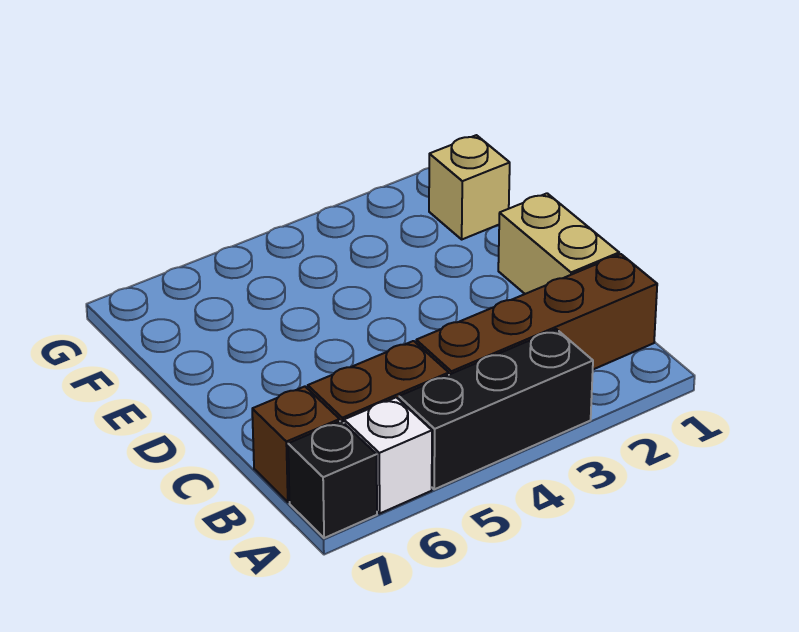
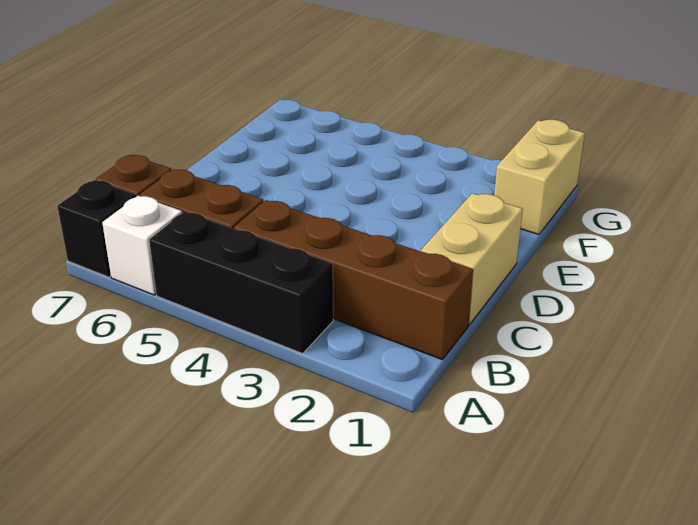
tan brick F1 level 1 -> tan brick F1:G1 level 1

